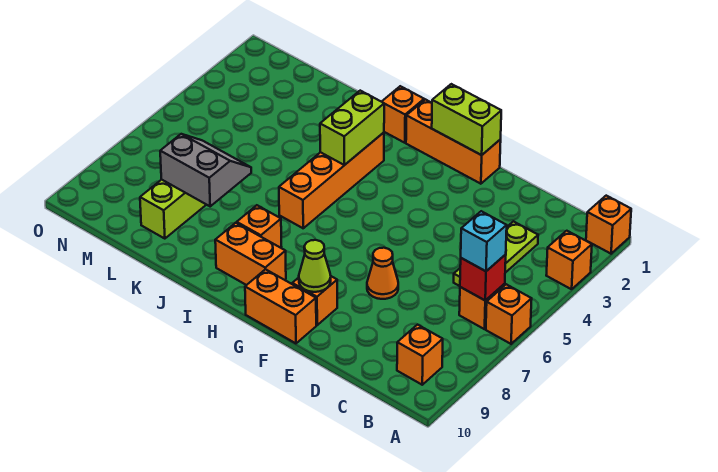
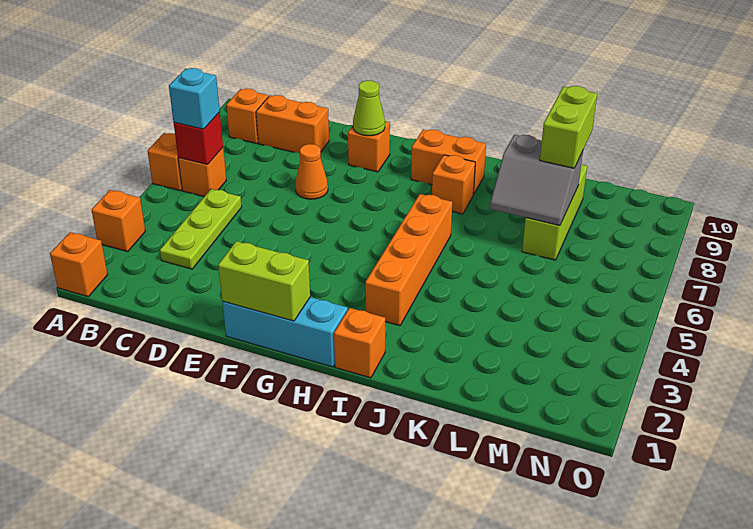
orange brick F1:H1 level 1 -> cyan brick F1:H1 level 1
orange brick F10:G10 level 1 -> orange brick C9:D9 level 1
lime brick I3:I4 level 2 -> lime brick L8:L9 level 3

